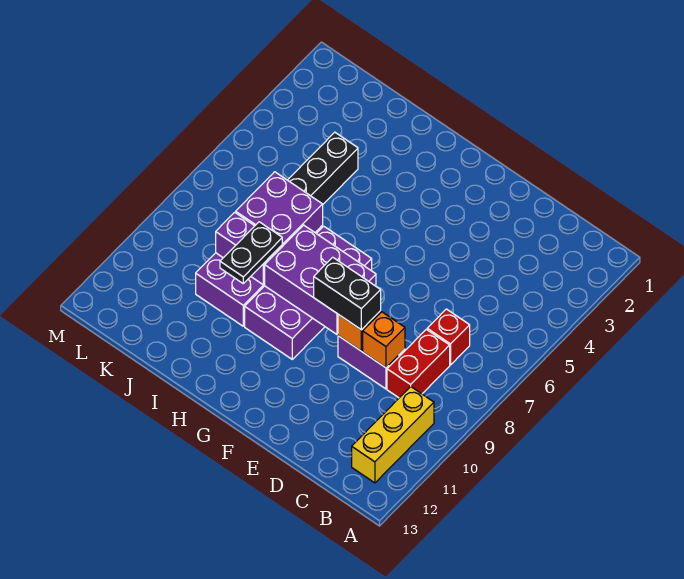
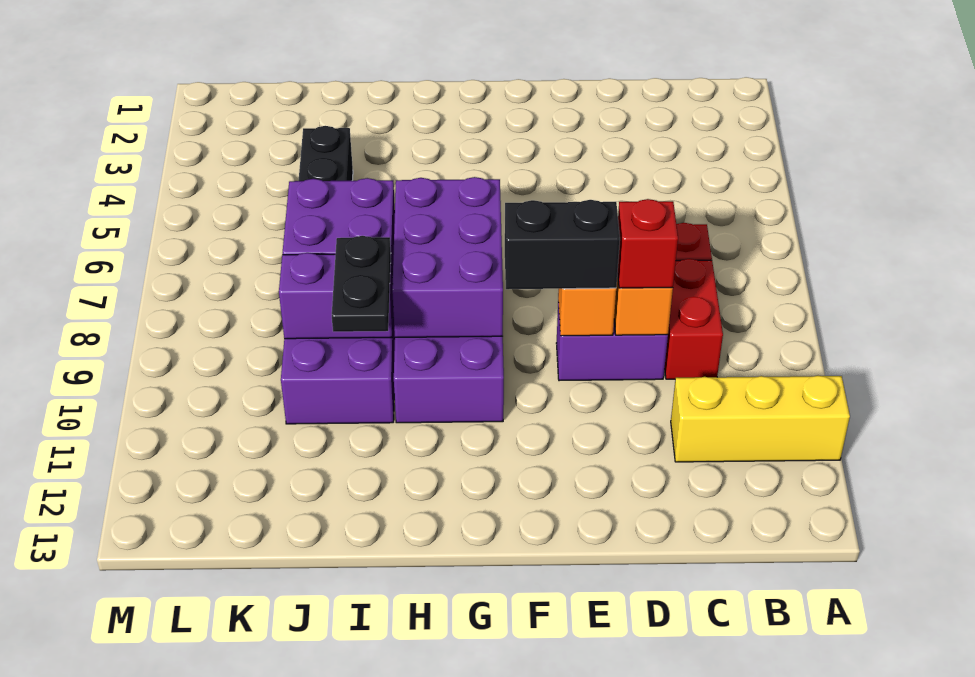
yellow brick B10:B12 level 1 -> yellow brick A11:C11 level 1
none -> red brick D9 level 3
purple brick F8:H9 level 2 -> purple brick G7:H9 level 2

